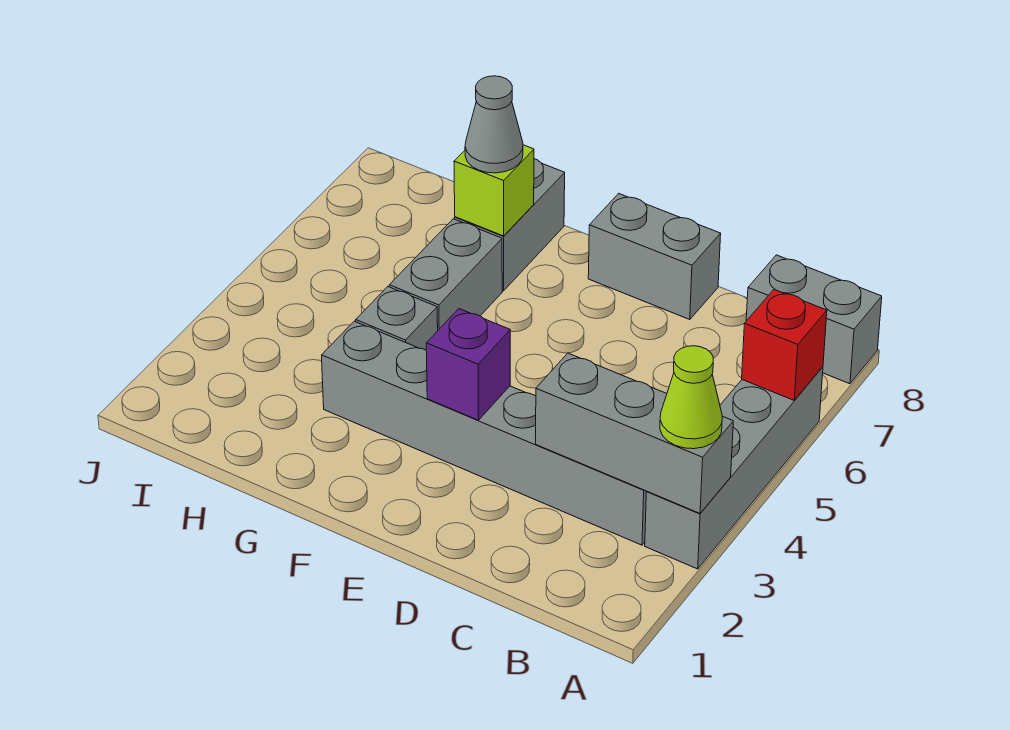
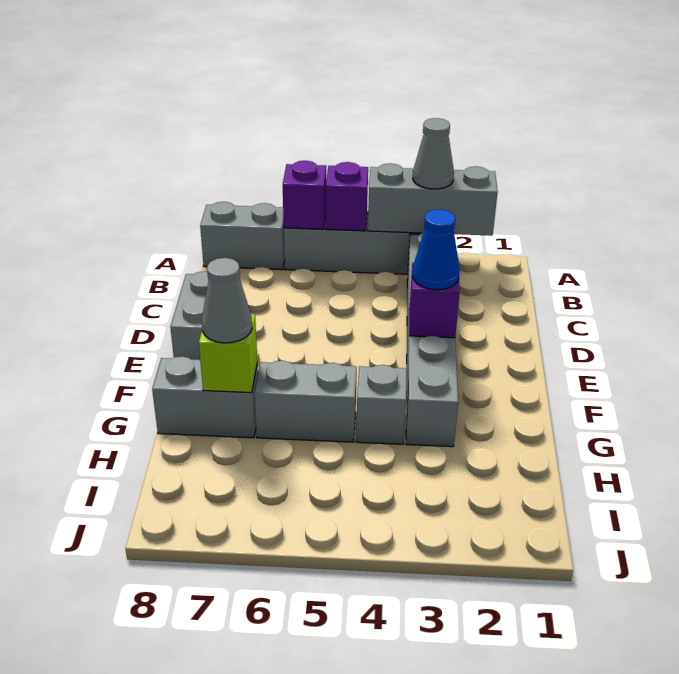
grey brick A3:C3 level 2 -> grey brick A2:A4 level 2
lime cone A3 level 3 -> grey cone A3 level 3
none -> purple brick A5 level 2
red brick A6 level 2 -> purple brick A6 level 2
grey brick A8:B8 level 1 -> grey brick A7:A8 level 1
none -> blue cone E3 level 3

